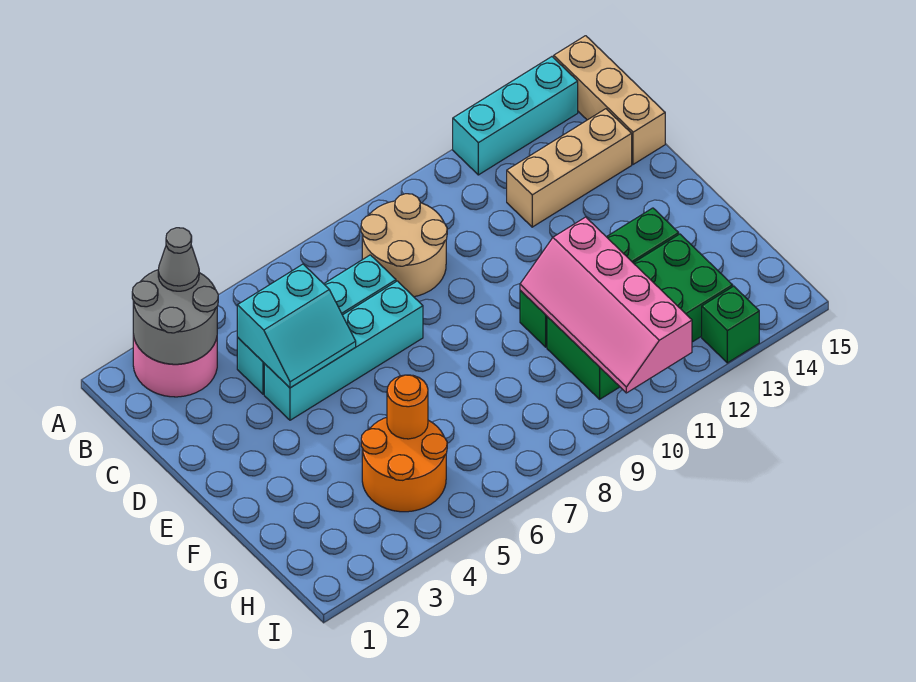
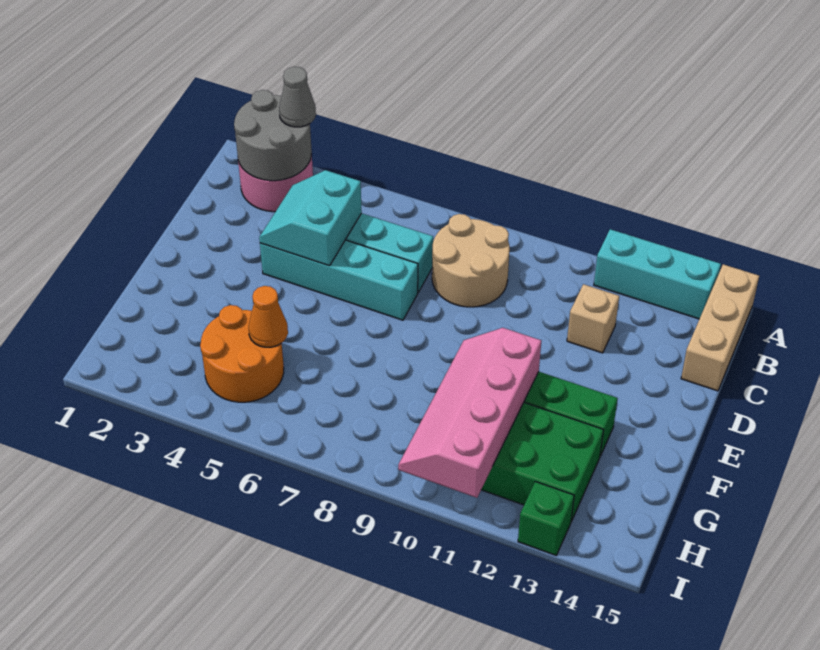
cyan slope C4:D5 level 2 top C -> cyan slope C4:D5 level 2 top 5
tan brick C12:C14 level 1 -> tan brick C12 level 1
orange round brick G5 level 2 -> orange cone G5 level 2

